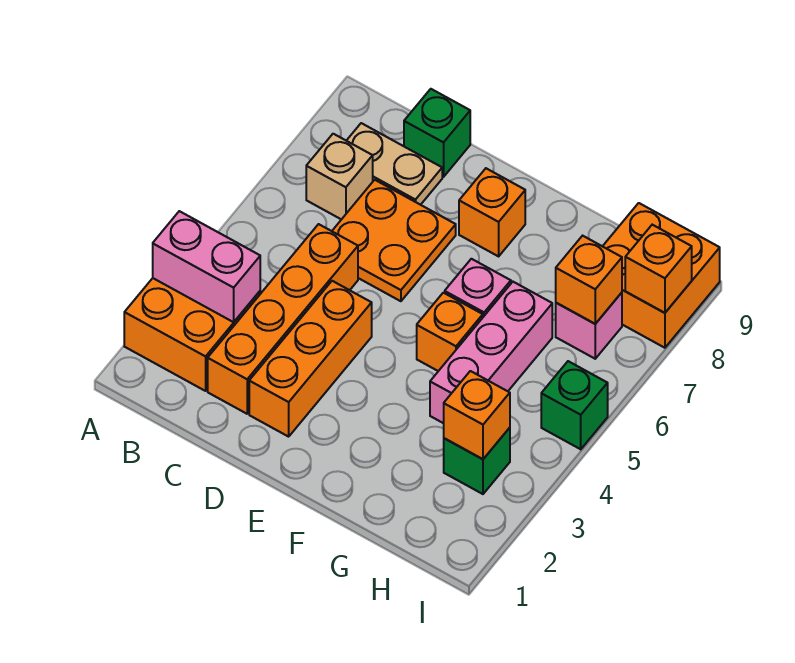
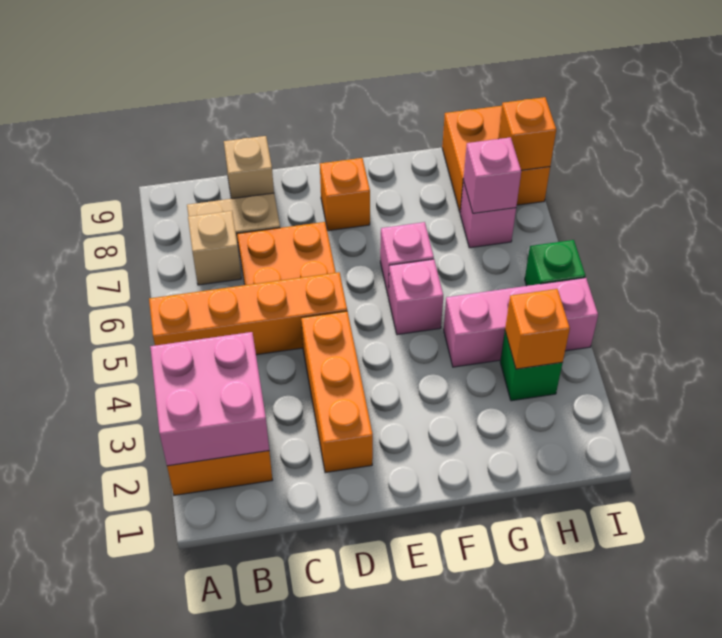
pink brick A3:B3 level 2 -> pink brick A2:B3 level 2
orange brick C2:C5 level 1 -> orange brick A5:D5 level 1
green brick C9 level 1 -> tan brick C9 level 1
orange brick F5 level 1 -> pink brick F5 level 1
pink brick G4:G6 level 1 -> pink brick G4:I4 level 1
orange brick H7 level 2 -> pink brick H7 level 2

